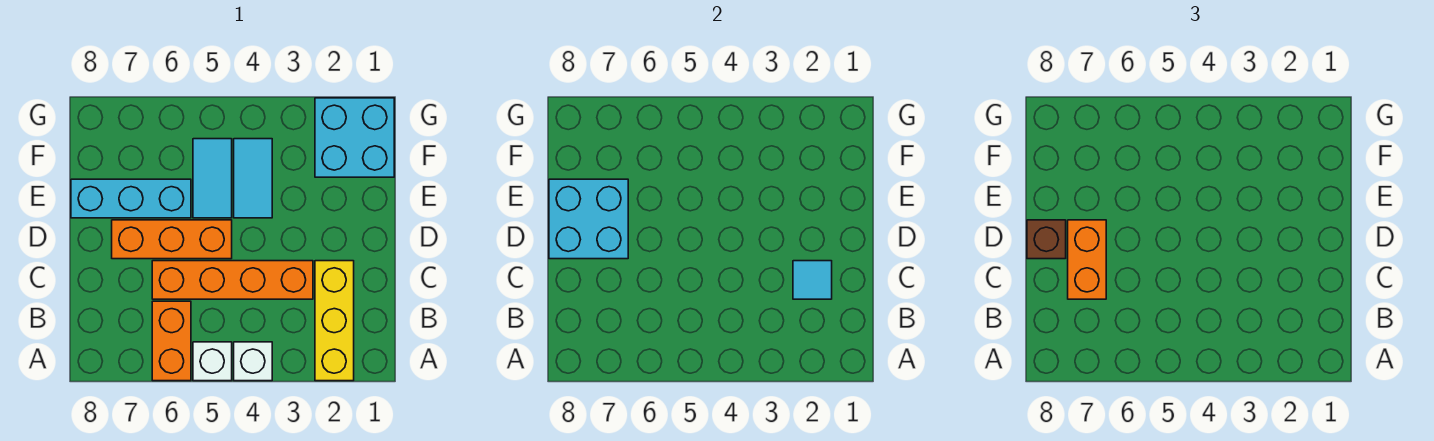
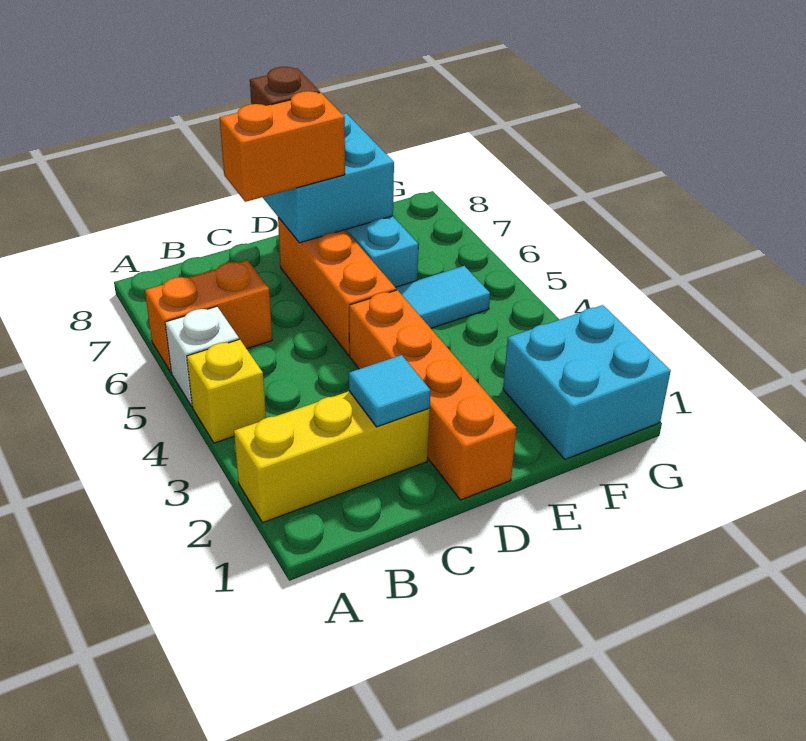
white brick A4 level 1 -> yellow brick A4 level 1
orange brick C3:C6 level 1 -> orange brick D1:D4 level 1
cyan tile E4:F4 level 1 -> none

